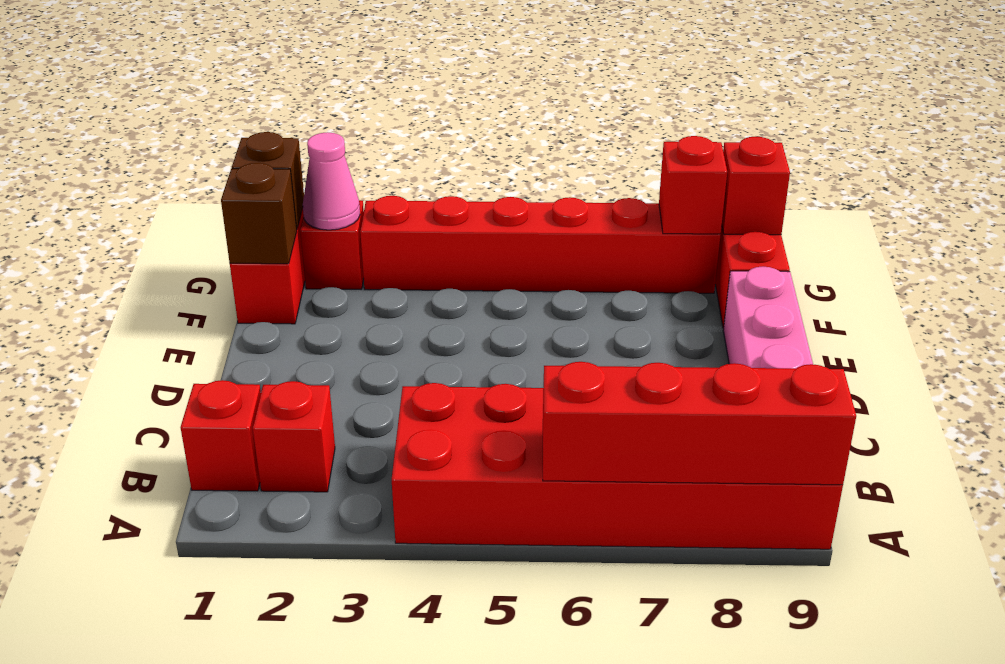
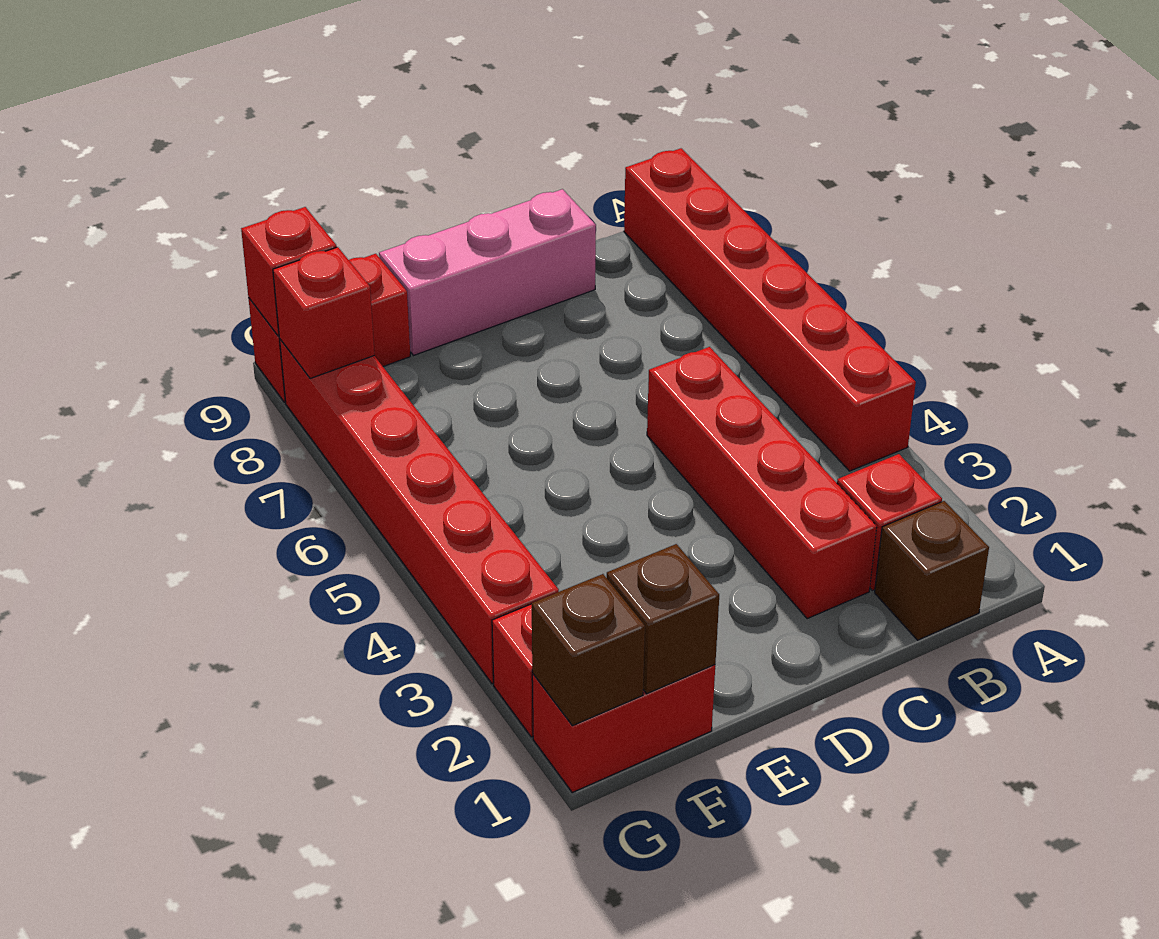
red brick A4:B9 level 1 -> red brick A4:A9 level 1
red brick A6:A9 level 2 -> red brick C2:C5 level 1
red brick B1 level 1 -> brown brick B1 level 1
pink cone G2 level 2 -> none

